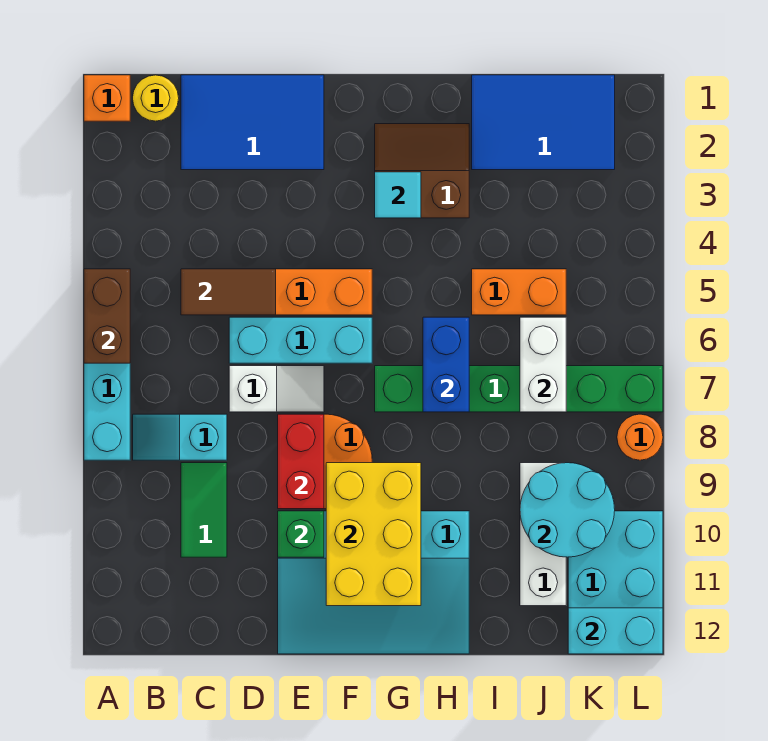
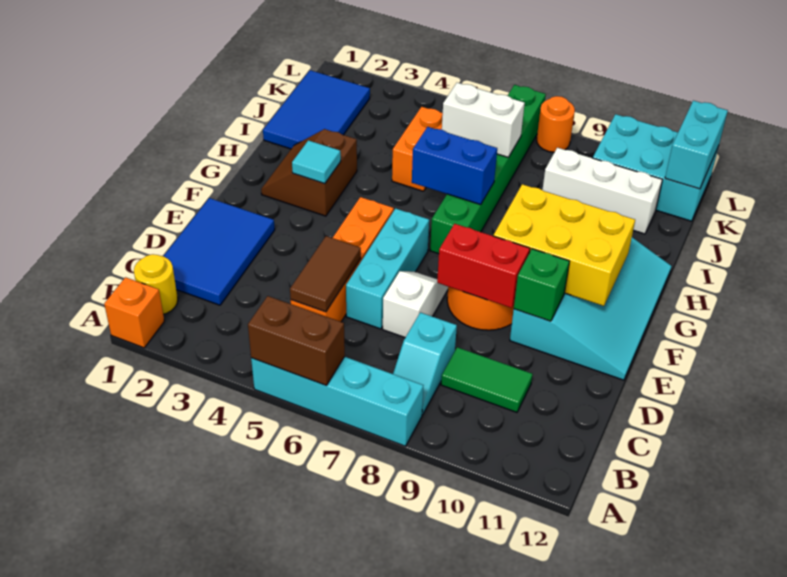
cyan round brick J9:K10 level 2 -> none

